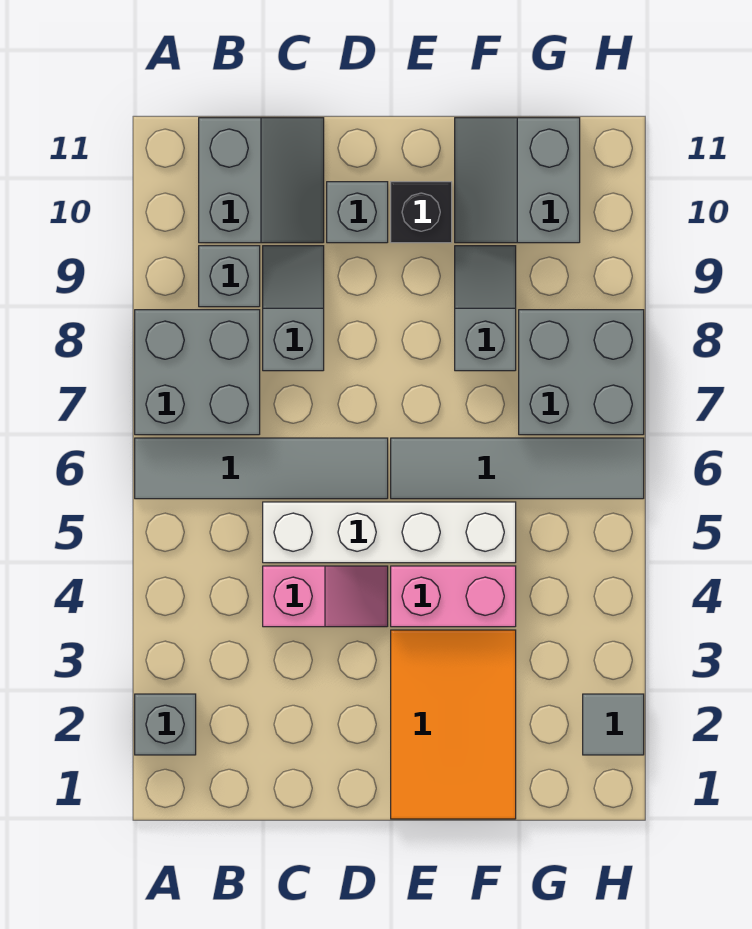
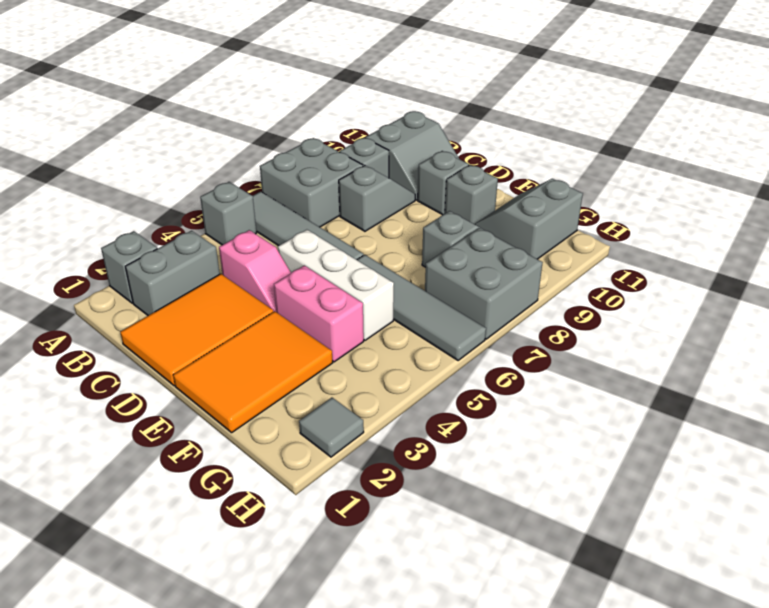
none -> grey brick A5 level 1
none -> grey brick B2:B3 level 1
none -> orange tile C1:D3 level 1
white brick C5:F5 level 1 -> white brick D5:F5 level 1
black brick E10 level 1 -> grey brick E10 level 1

